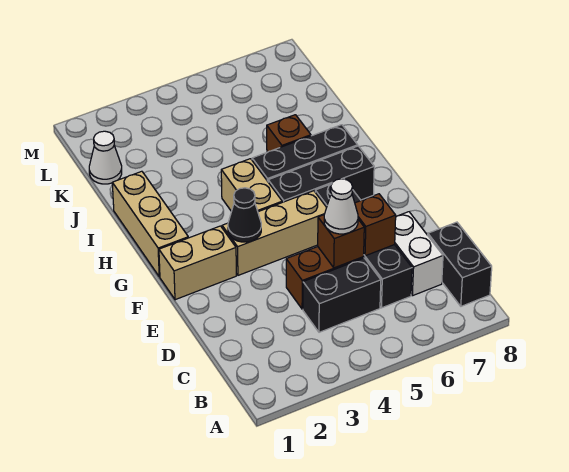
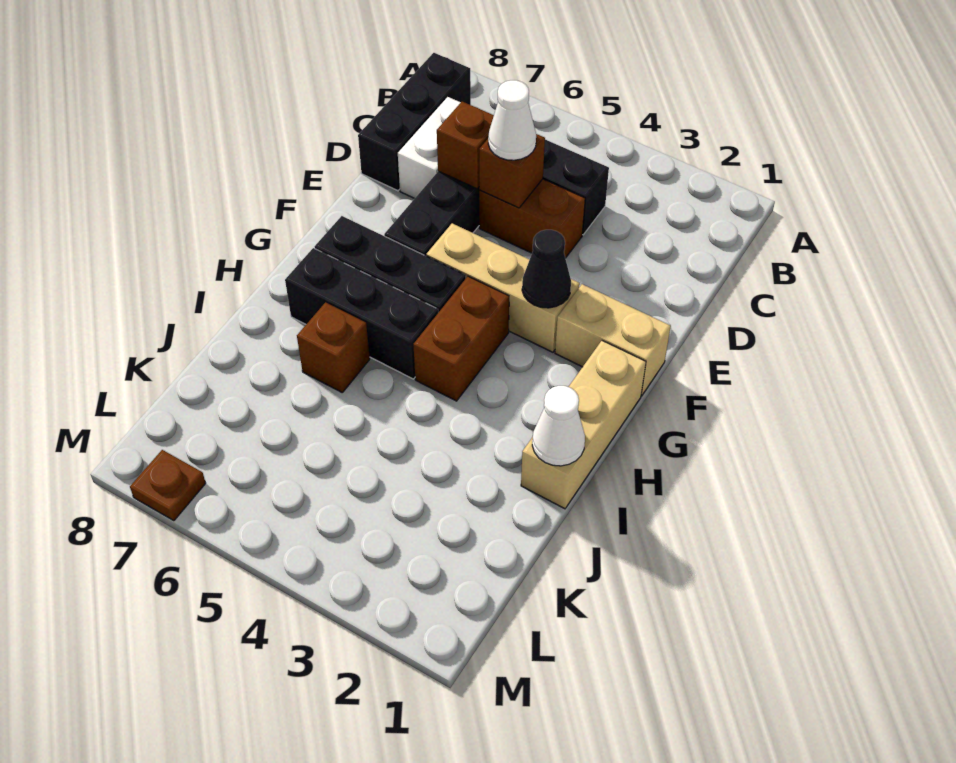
black brick B8:C8 level 1 -> black brick B8:D8 level 1
tan brick G4:H4 level 1 -> brown brick G4:H4 level 1
white cone K1 level 1 -> white cone I1 level 2
none -> brown plate M7 level 1

